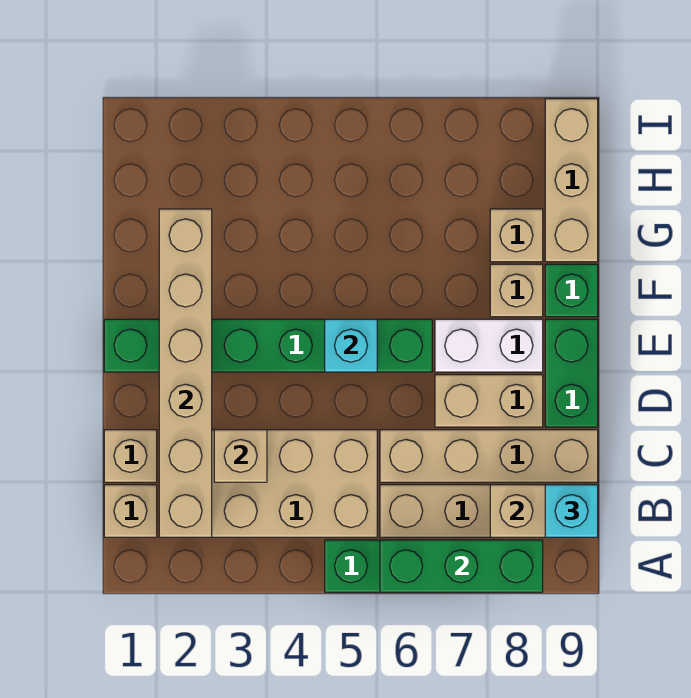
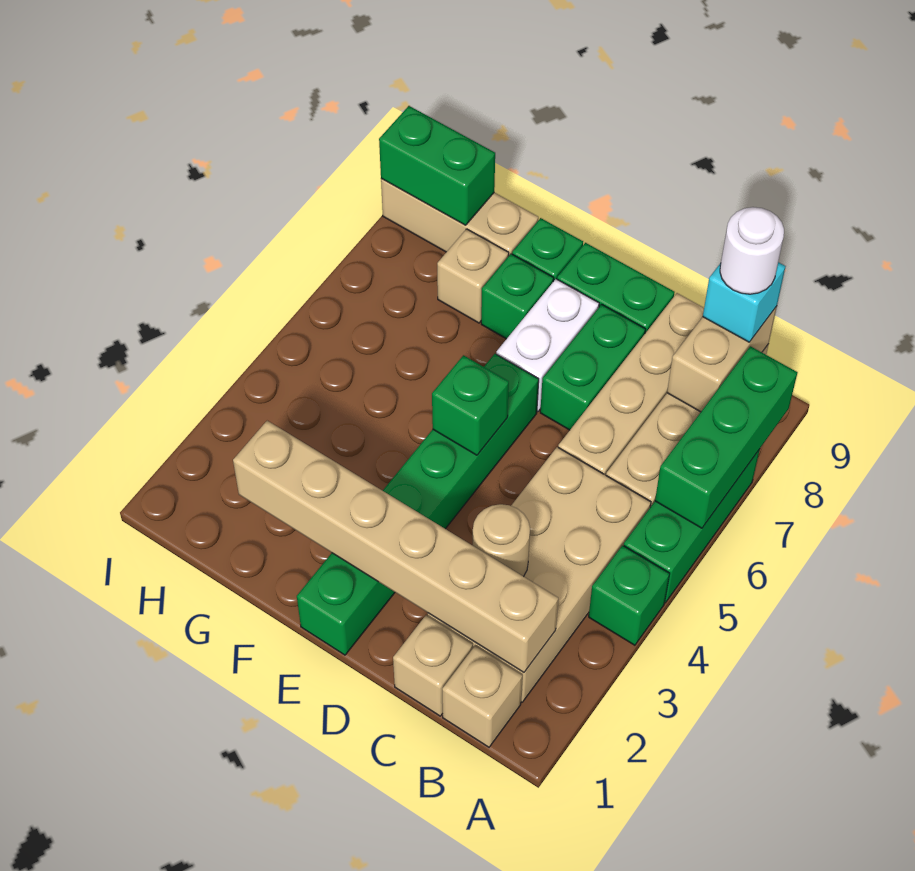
none -> green brick A4 level 1
none -> white round brick B9 level 4
tan brick C3 level 2 -> tan round brick C3 level 2
tan brick D7:D8 level 1 -> green brick D7:D8 level 1
cyan brick E5 level 2 -> green brick E5 level 2
tan brick F8 level 1 -> green brick F8 level 1
none -> green brick H9:I9 level 2

